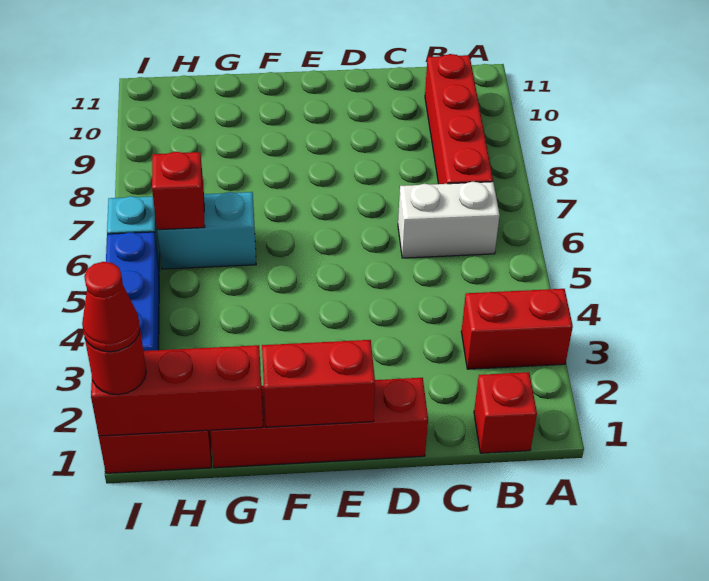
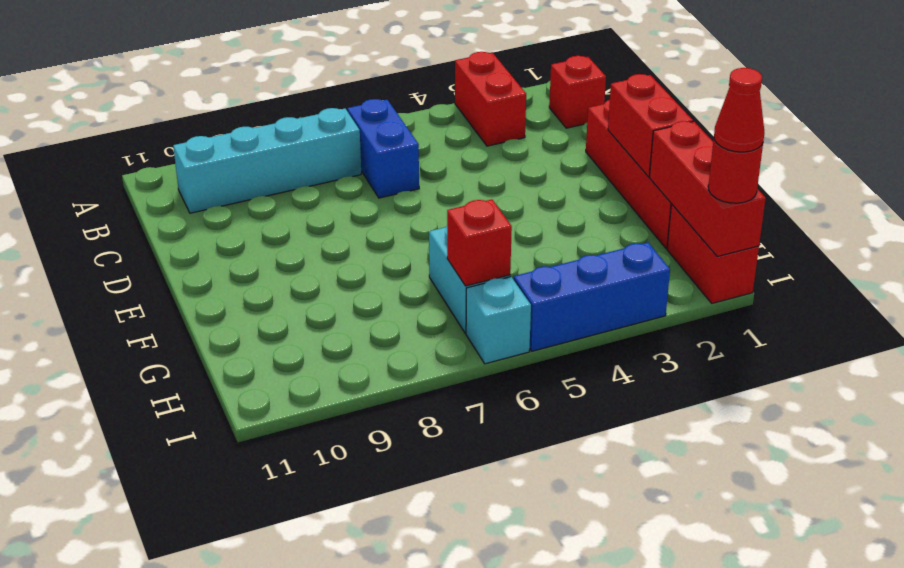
white brick B6:C6 level 1 -> blue brick B6:C6 level 1
red brick B7:B10 level 1 -> cyan brick B7:B10 level 1

